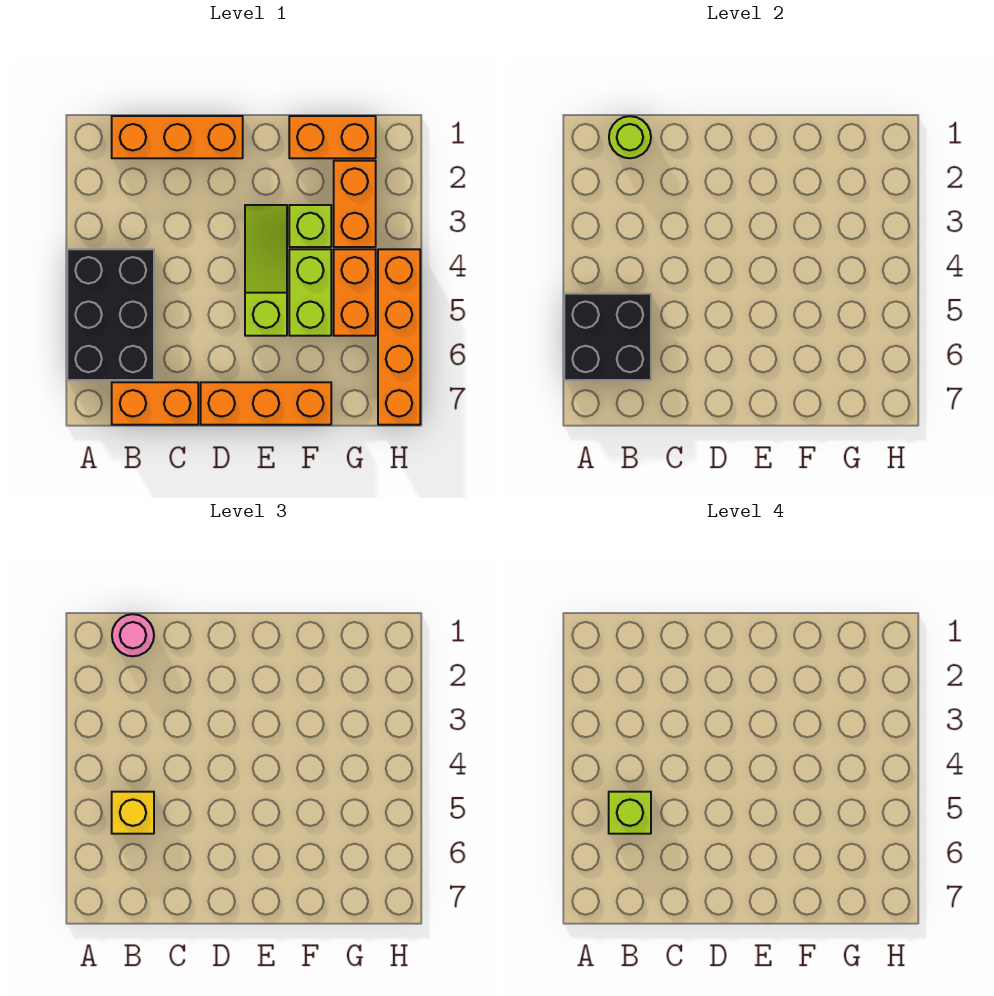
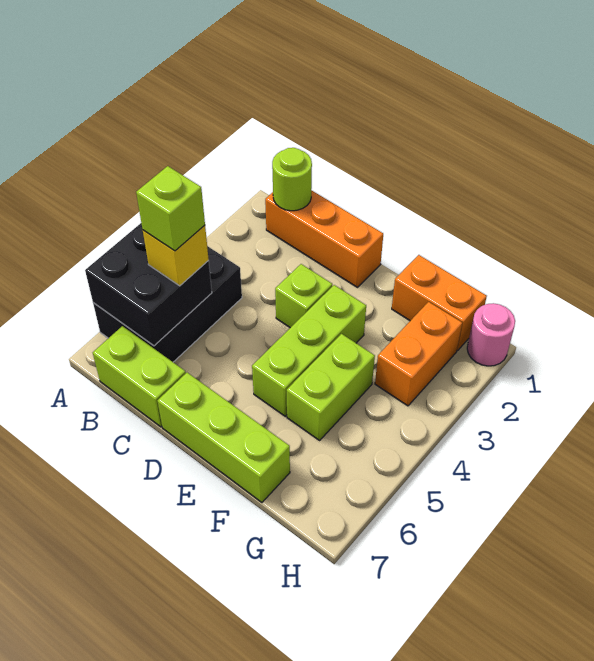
pink round brick B1 level 3 -> pink round brick H1 level 1
orange brick B7:C7 level 1 -> lime brick B7:C7 level 1
orange brick D7:F7 level 1 -> lime brick D7:F7 level 1
lime slope E3:E5 level 1 top 5 -> lime brick E3:E5 level 1
lime brick F3 level 1 -> lime brick D3 level 1
orange brick G4:G5 level 1 -> none
orange brick H4:H7 level 1 -> none

